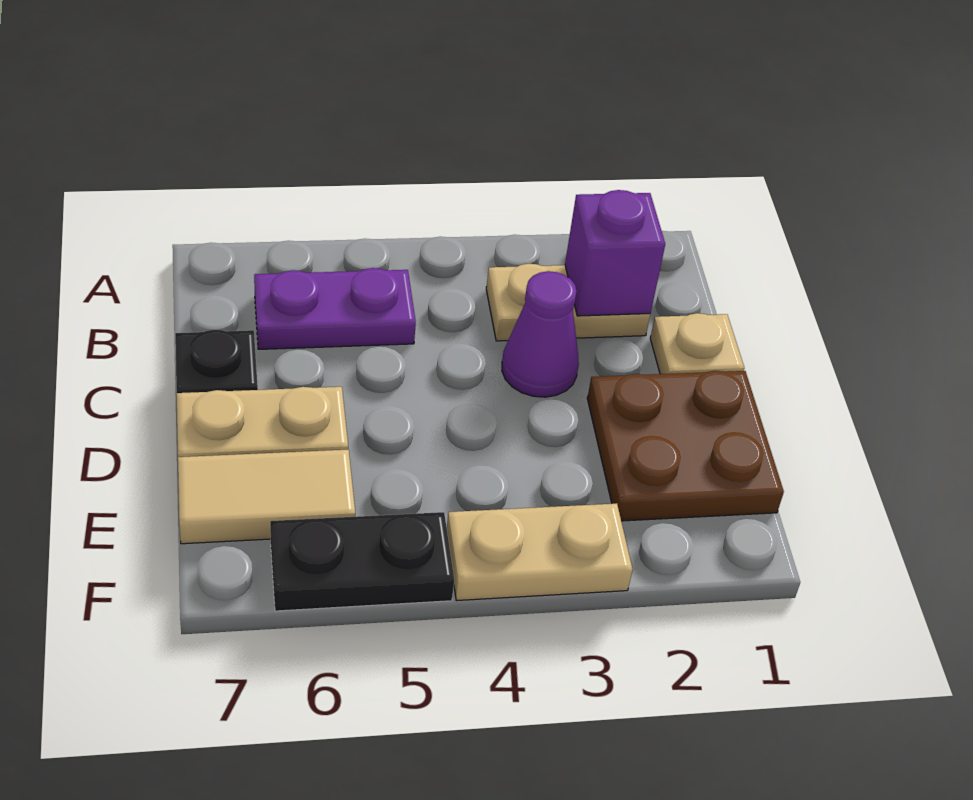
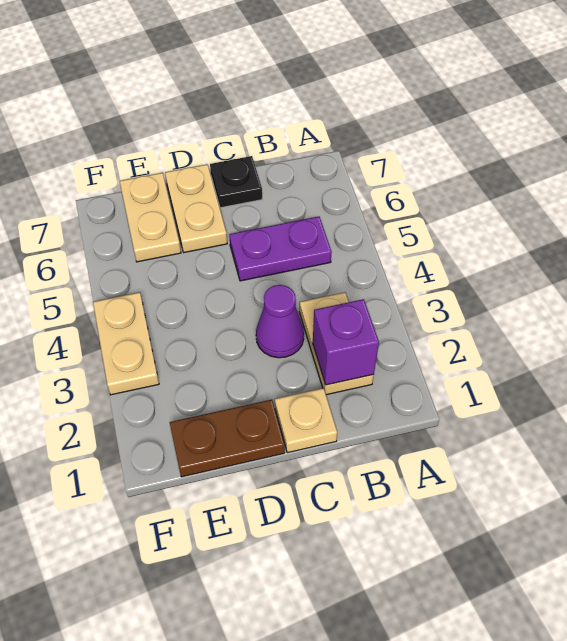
purple plate B5:B6 level 1 -> purple plate B5:C5 level 1
brown plate D1:E2 level 1 -> brown plate D1:E1 level 1
tan tile E6:E7 level 1 -> tan plate E6:E7 level 1
black plate F5:F6 level 1 -> none

